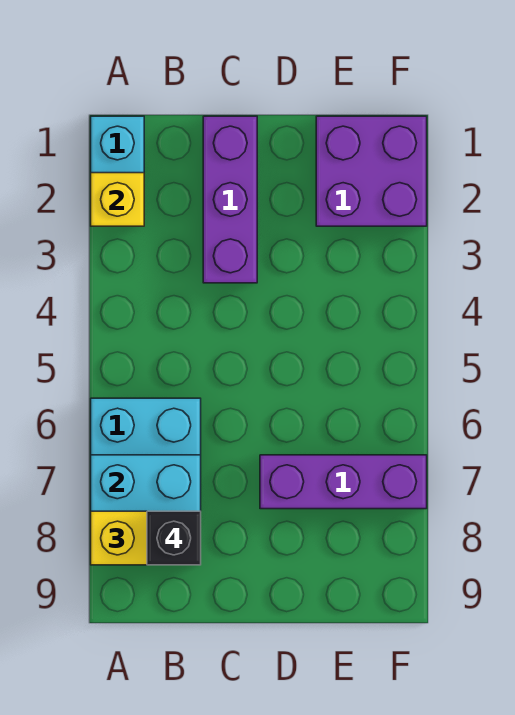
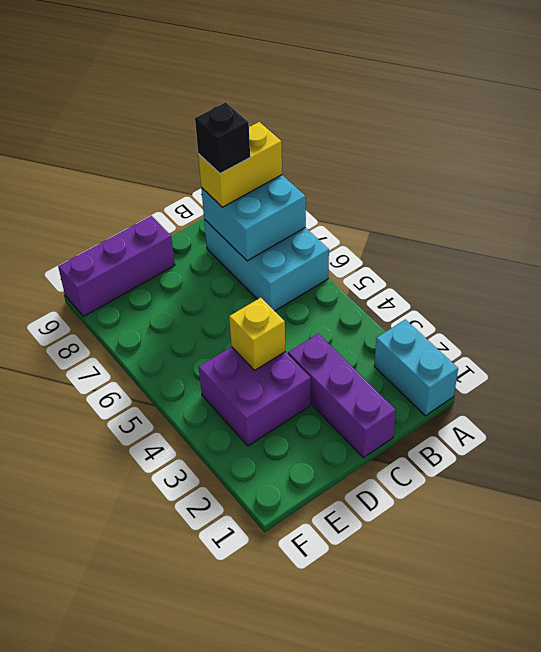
yellow brick A2 level 2 -> yellow brick D4 level 2
purple brick D7:F7 level 1 -> purple brick D9:F9 level 1
purple brick E1:F2 level 1 -> purple brick D3:E4 level 1

